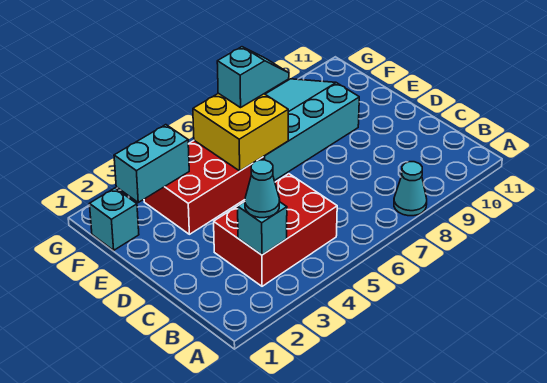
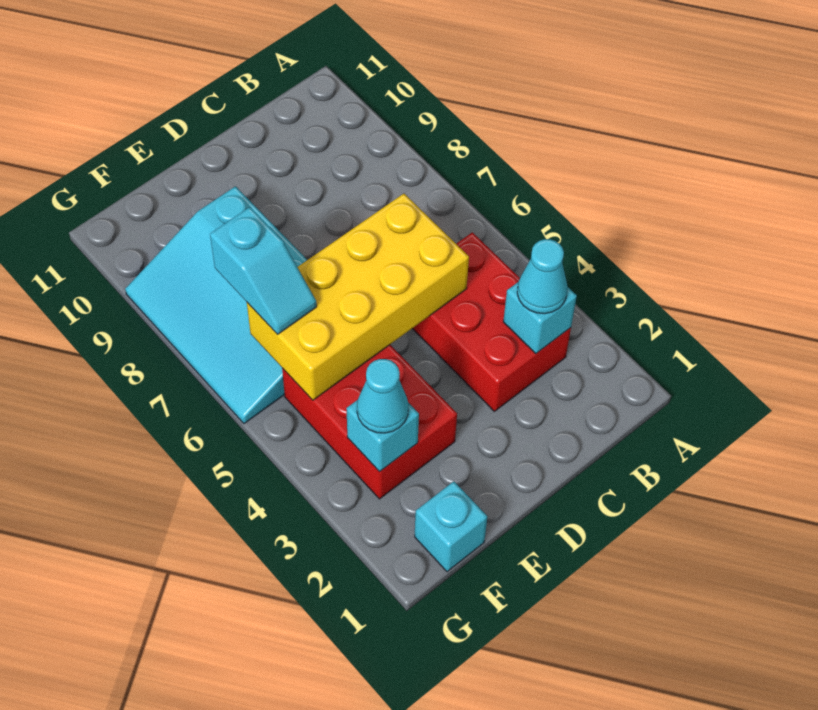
cyan cone A8 level 1 -> cyan cone F3 level 3
yellow brick E5:F6 level 2 -> yellow brick C5:F6 level 2
cyan brick F2:F3 level 2 -> cyan brick F3 level 2
cyan slope F6:F7 level 3 top 6 -> cyan slope F6:F7 level 3 top 7

